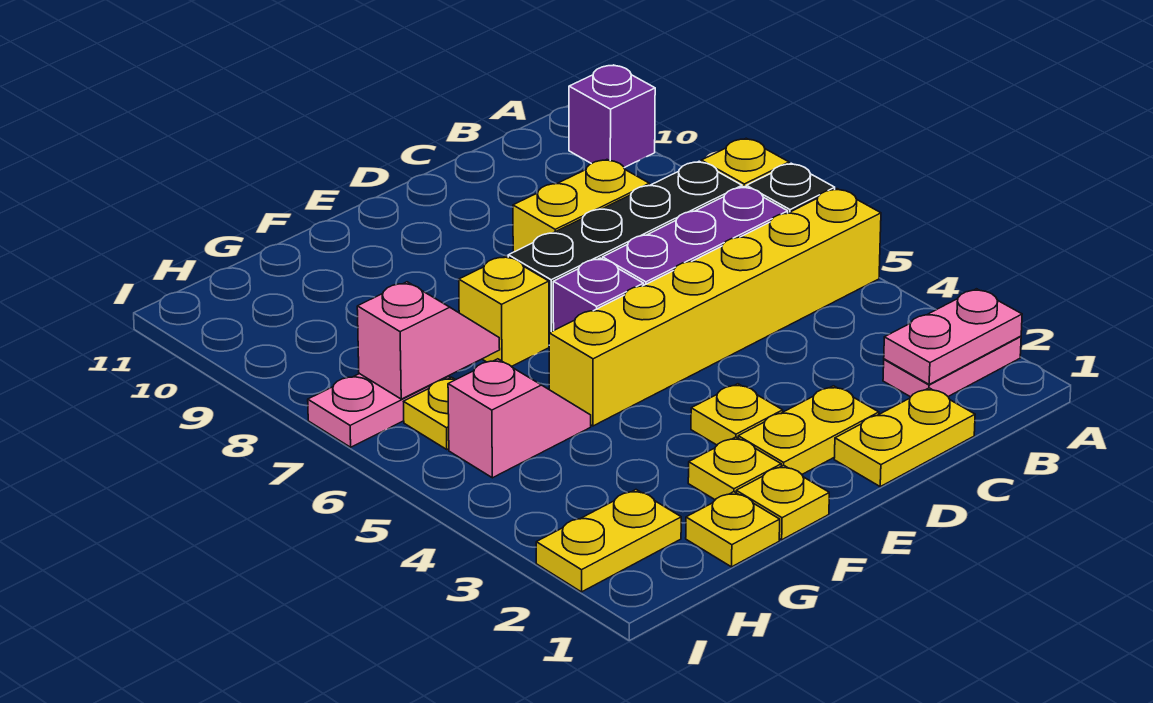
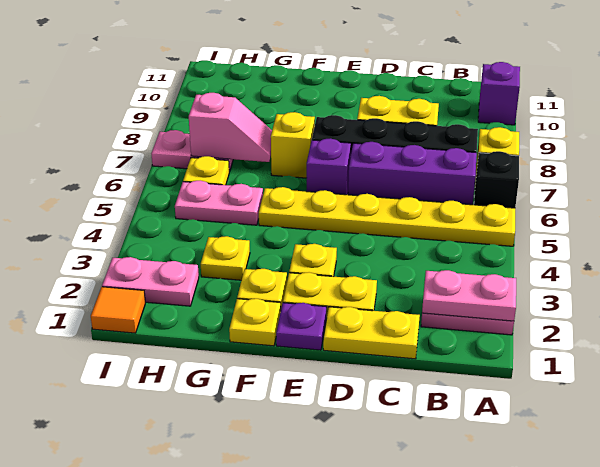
yellow brick A5:F5 level 1 -> yellow plate A5:F5 level 1
none -> purple plate E1 level 1
yellow plate G1 level 1 -> yellow plate G3 level 1
pink slope G5:H5 level 1 top H -> pink plate G5:H5 level 1
yellow plate H2:I2 level 1 -> pink plate H2:I2 level 1
none -> orange tile I1 level 1

